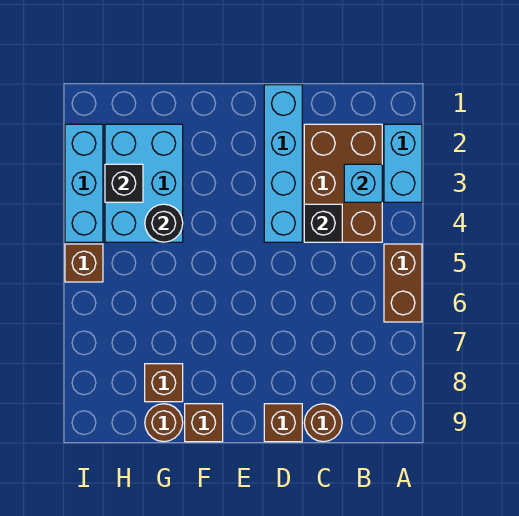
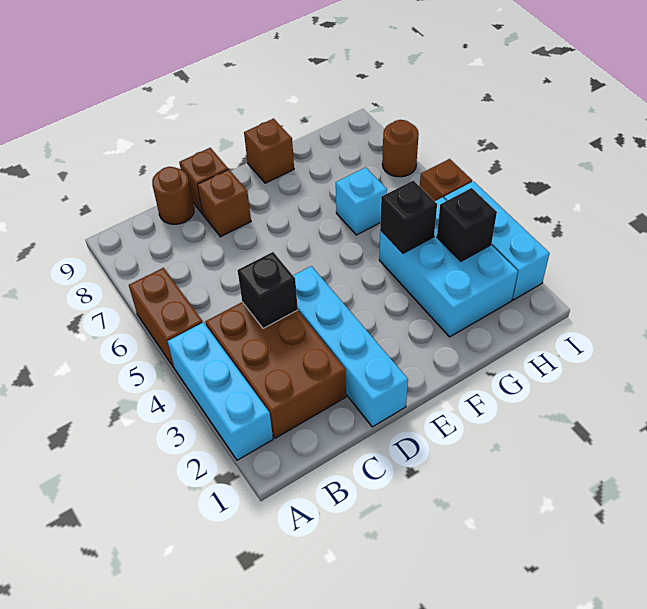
cyan brick A2:A3 level 1 -> cyan brick A2:A4 level 1
cyan brick B3 level 2 -> cyan brick G6 level 1
black round brick G4 level 2 -> black brick G4 level 2
brown brick G8 level 1 -> brown brick D8 level 1
brown round brick G9 level 1 -> brown round brick I7 level 1

